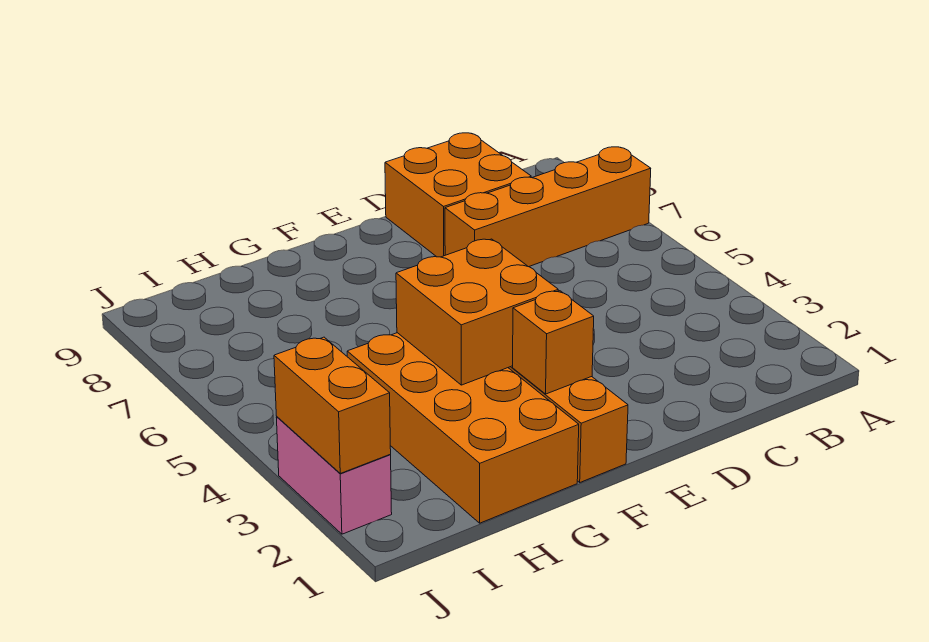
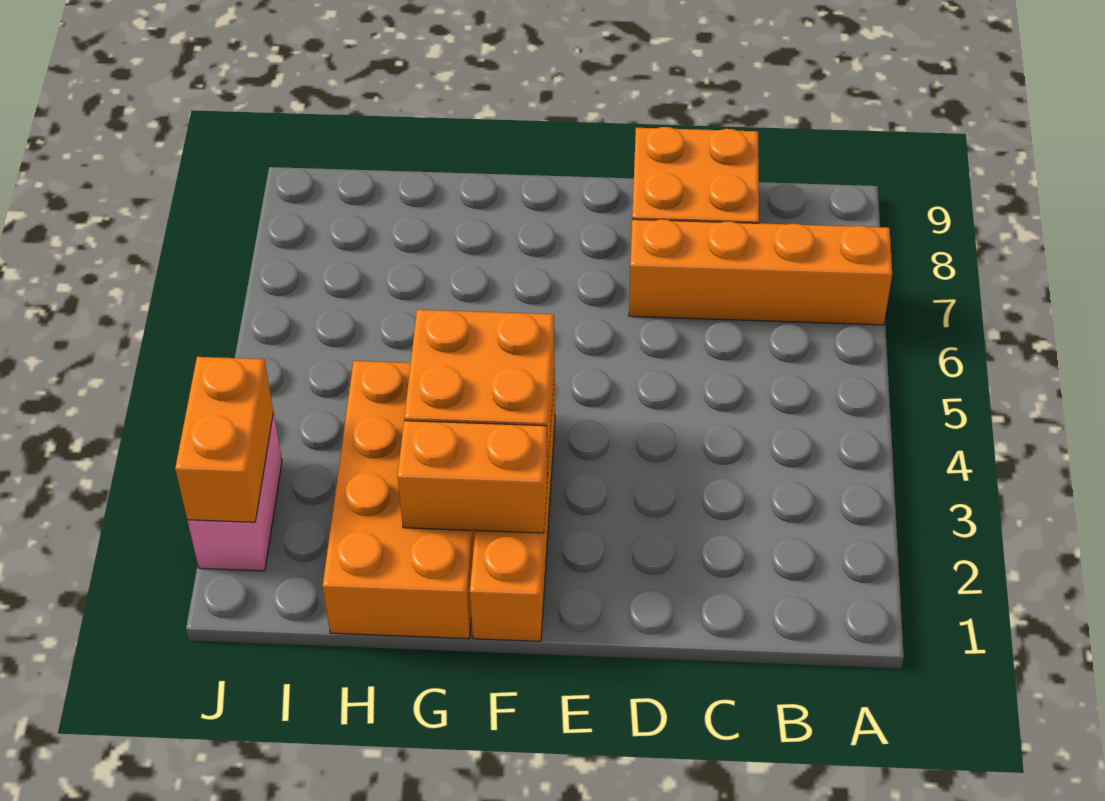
orange brick F2 level 2 -> orange brick F2:G2 level 2

